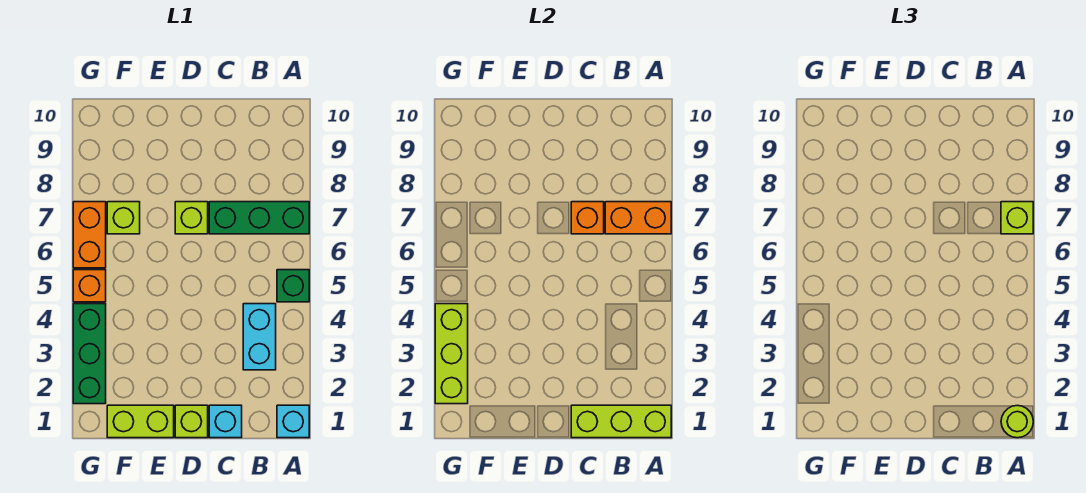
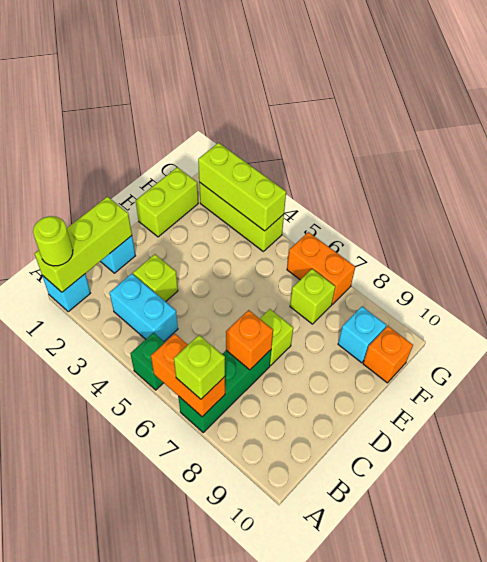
orange brick A7:B7 level 2 -> orange brick A6:A7 level 2
lime brick D1 level 1 -> lime brick C3 level 1
none -> cyan brick F9 level 1
green brick G2:G4 level 1 -> lime brick G2:G4 level 1
orange brick G5 level 1 -> orange brick F10 level 1

